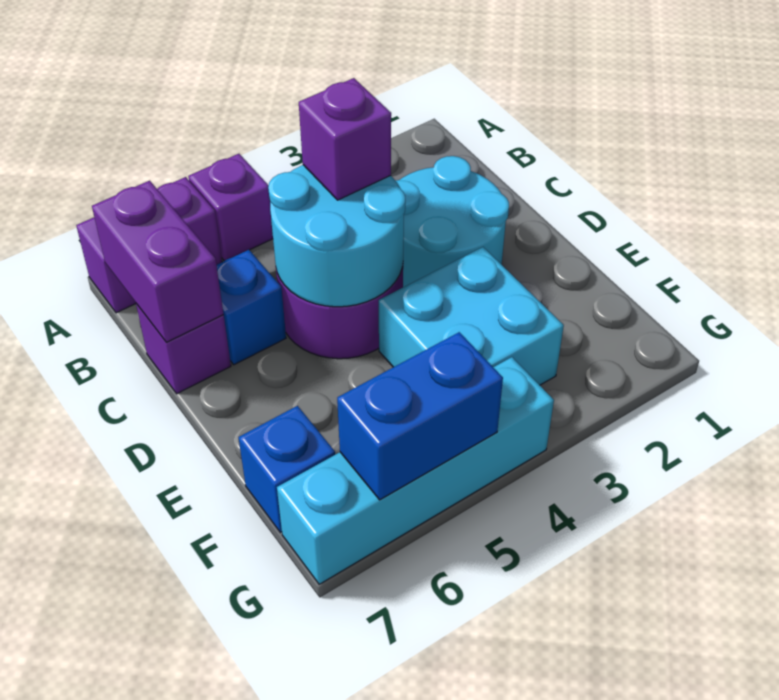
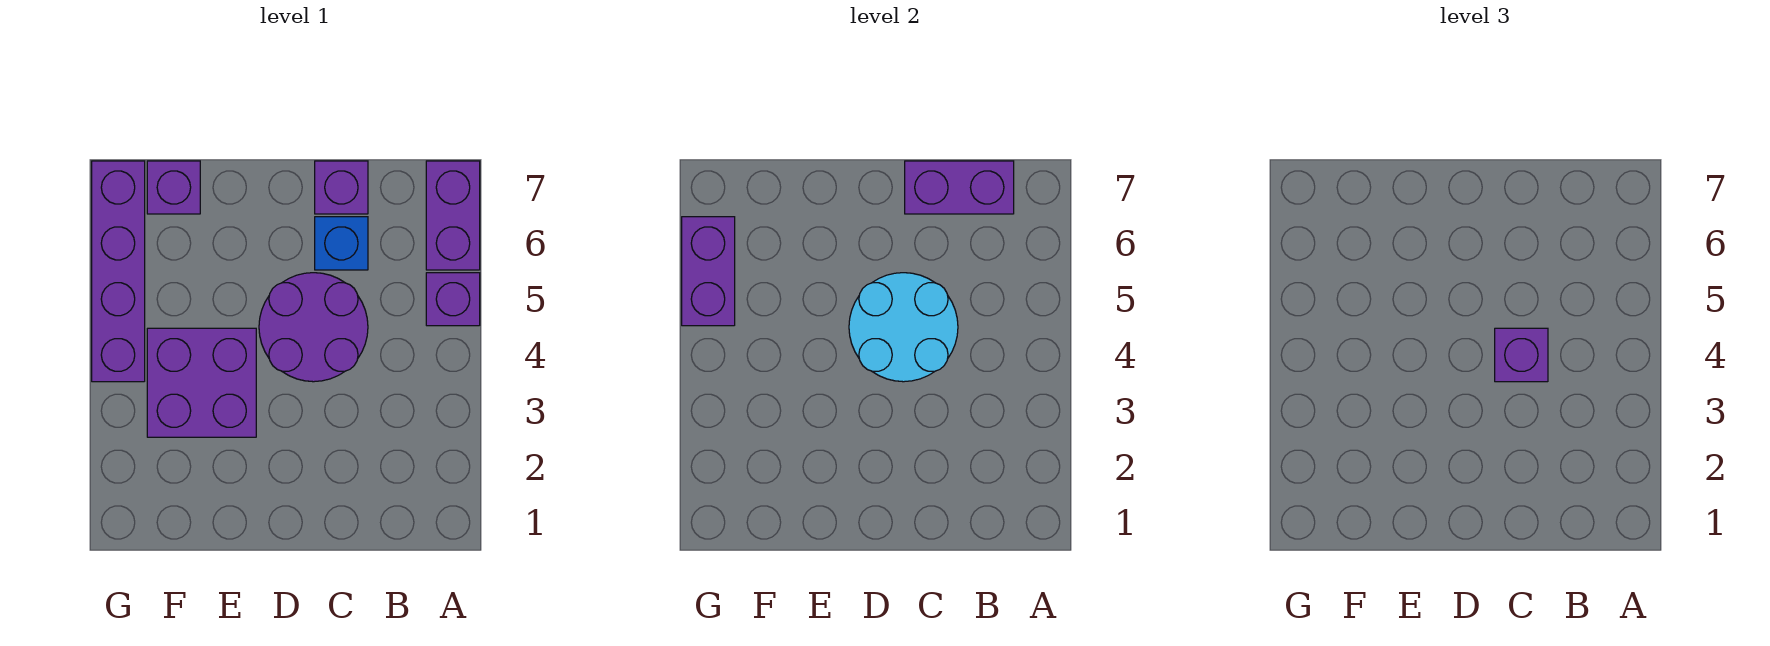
cyan round brick C2:D3 level 1 -> none
cyan brick E3:F4 level 1 -> purple brick E3:F4 level 1
blue brick F7 level 1 -> purple brick F7 level 1
cyan brick G4:G7 level 1 -> purple brick G4:G7 level 1
blue brick G5:G6 level 2 -> purple brick G5:G6 level 2

